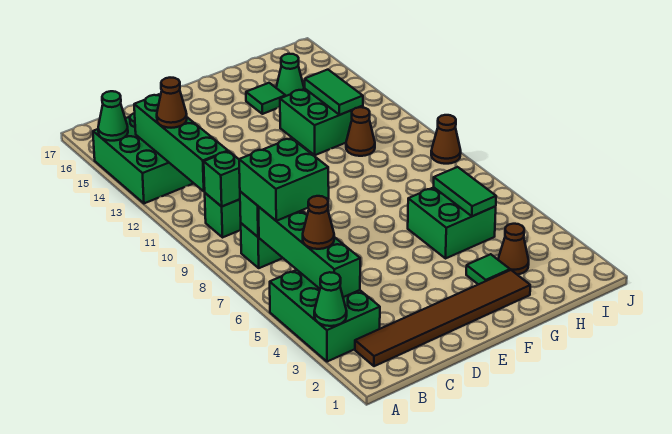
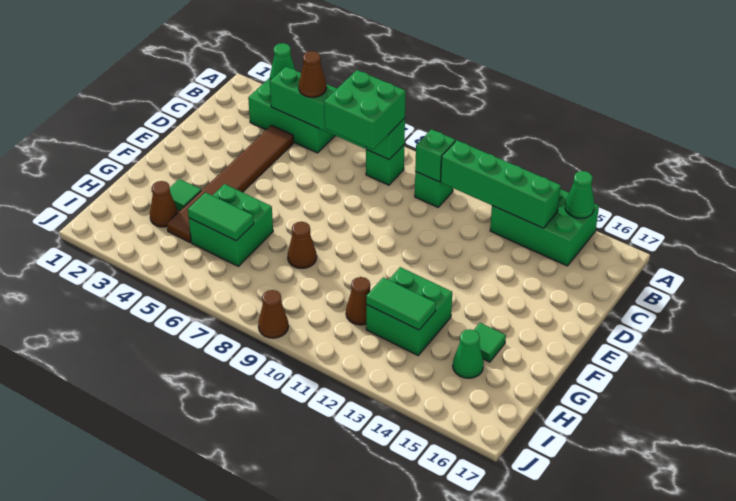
brown tile B2:G2 level 1 -> brown tile C4:H4 level 1
brown cone B13 level 3 -> brown cone G8 level 1

